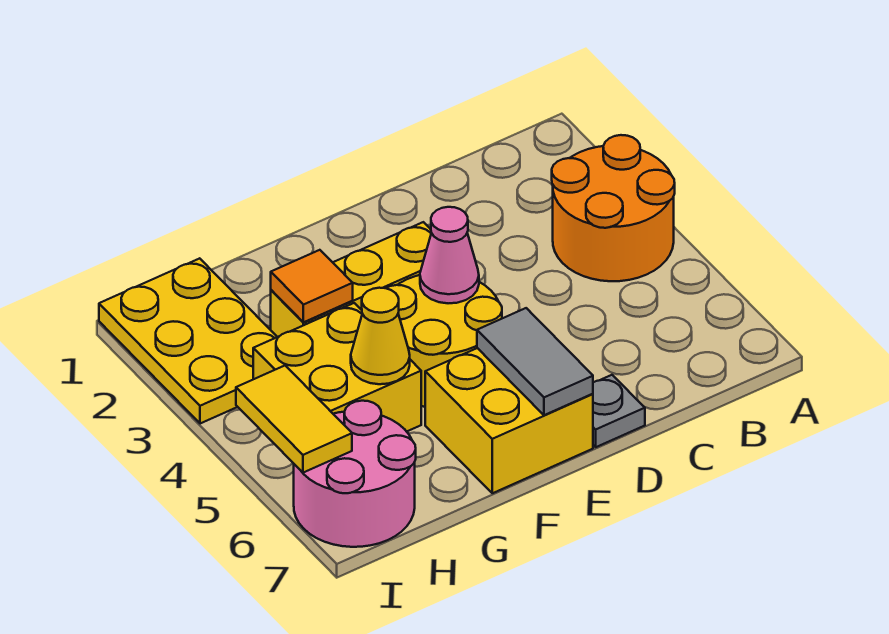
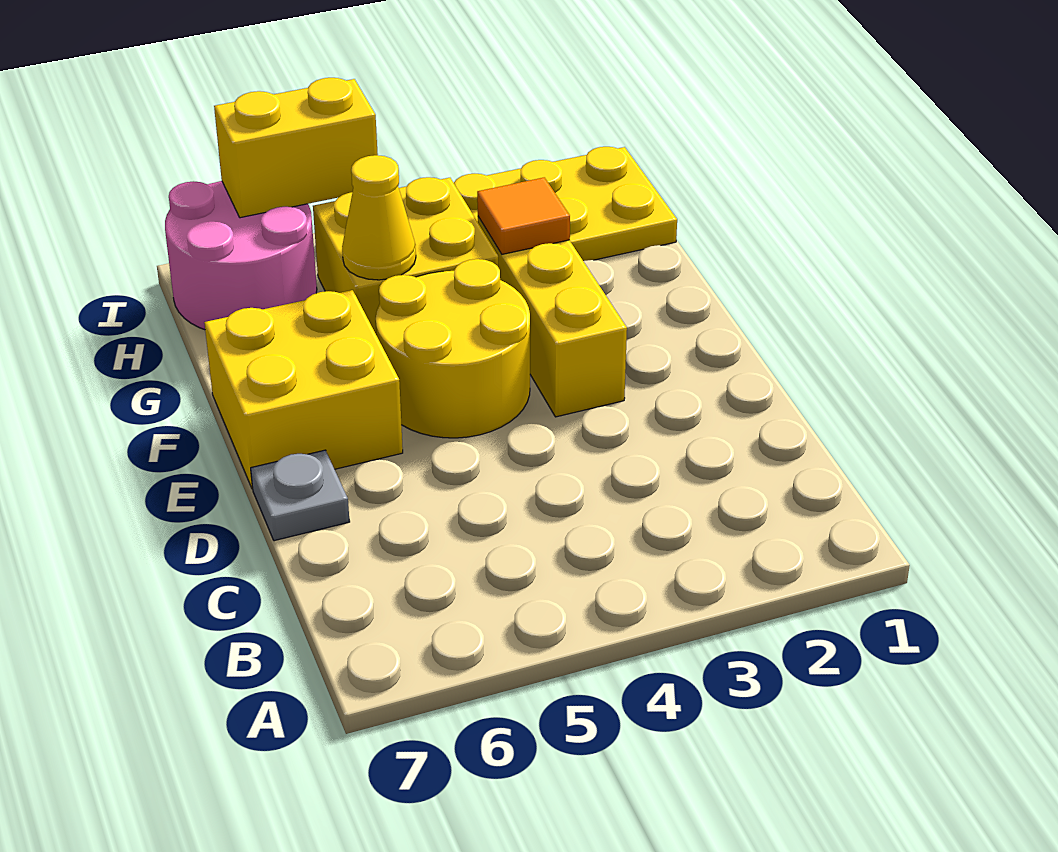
orange round brick A3:B4 level 1 -> none
pink cone E4 level 2 -> none
grey tile E6:E7 level 2 -> none
yellow tile I5:I6 level 2 -> yellow brick I5:I6 level 2

